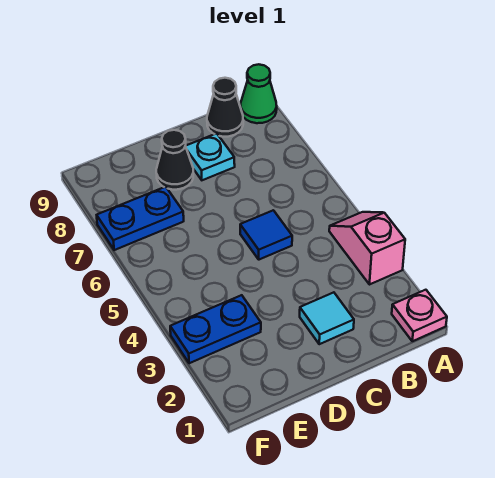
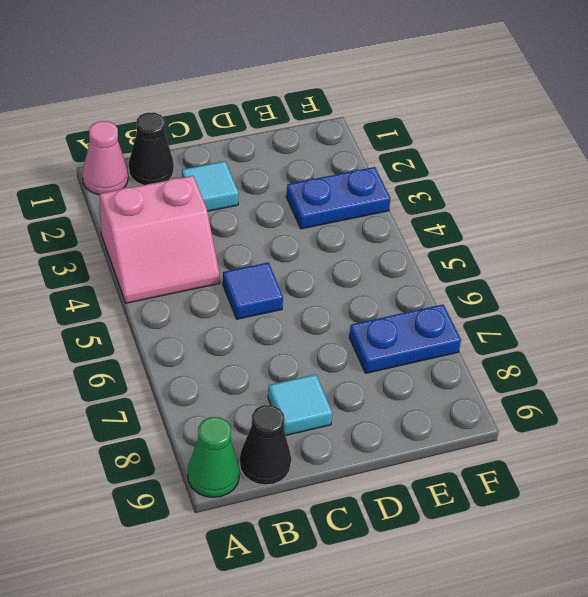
pink plate A1 level 1 -> pink cone A1 level 1
pink slope A3:A4 level 1 top 3 -> pink slope A3:B4 level 1 top 3
cyan plate C8 level 1 -> cyan tile C8 level 1
black cone D8 level 1 -> black cone B1 level 1

